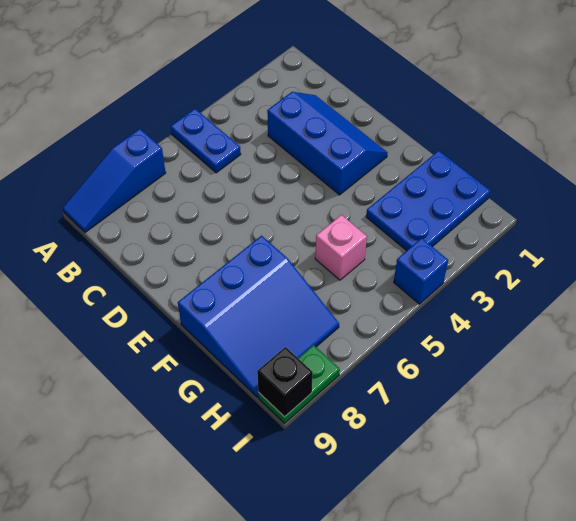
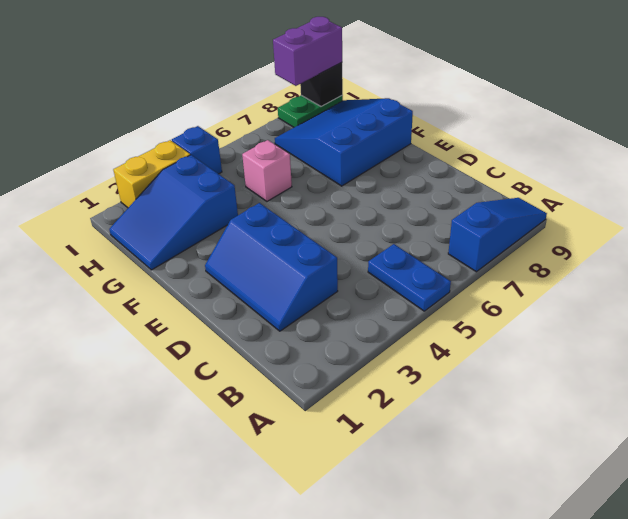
blue plate G1:H3 level 1 -> blue slope G1:H3 level 1 top 3
none -> yellow brick I2:I3 level 1
none -> purple brick I8:I9 level 3

